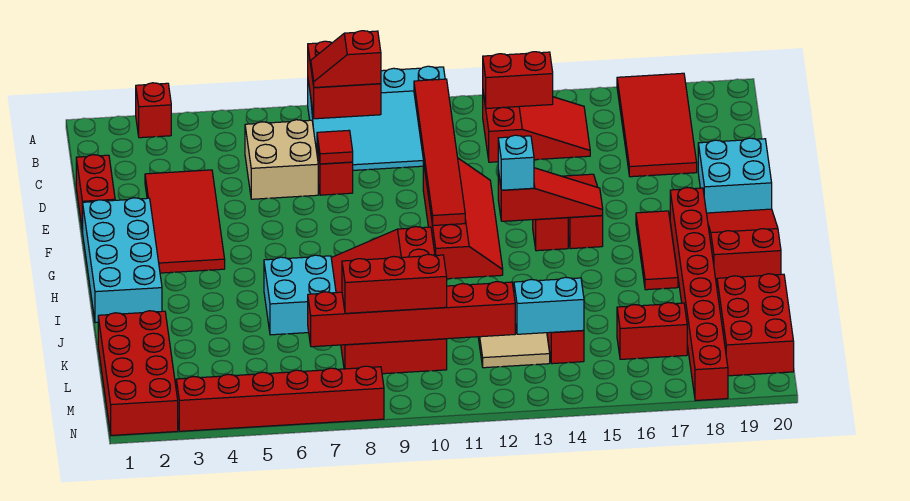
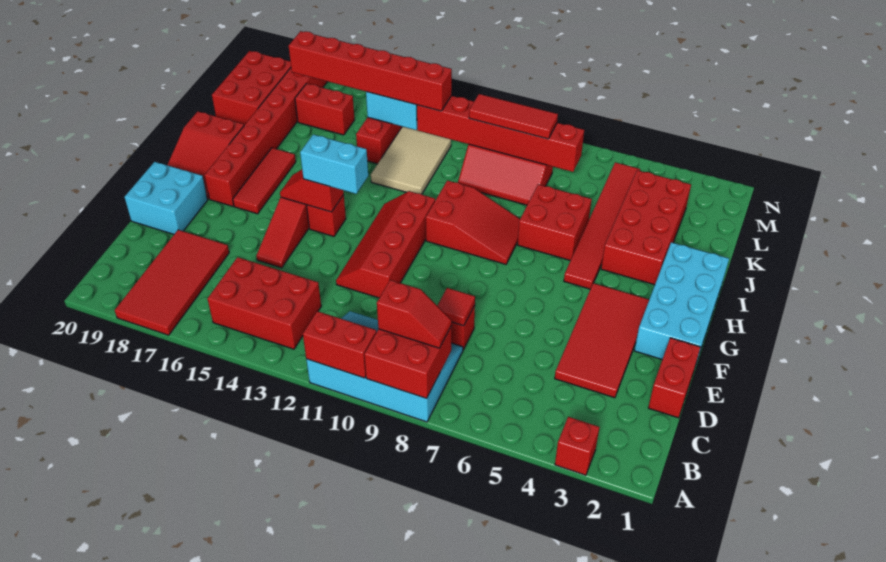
red tile B11:G11 level 2 -> red tile H5:M5 level 1
red slope B13:C15 level 1 top 13 -> red brick B13:C15 level 1
red brick B13:B14 level 2 -> red brick A10:A11 level 2
tan brick C6:D7 level 1 -> none
red slope G13:G15 level 2 top 13 -> red slope G14:G15 level 2 top 14
cyan brick G13 level 3 -> cyan brick G13:G14 level 3
cyan brick I6:J7 level 1 -> red brick I6:J7 level 1
red brick K1:N2 level 1 -> red brick I3:L4 level 1
red brick L8:L10 level 3 -> red tile L8:L10 level 3
red brick N3:N8 level 1 -> red brick L12:L17 level 3

